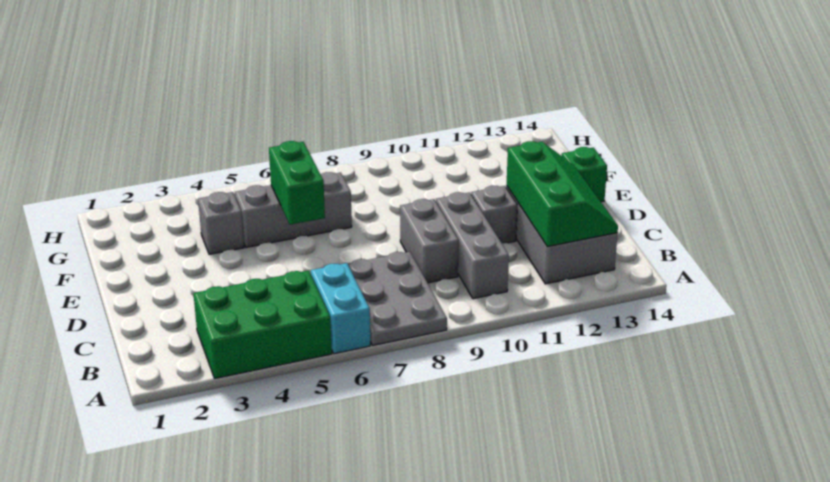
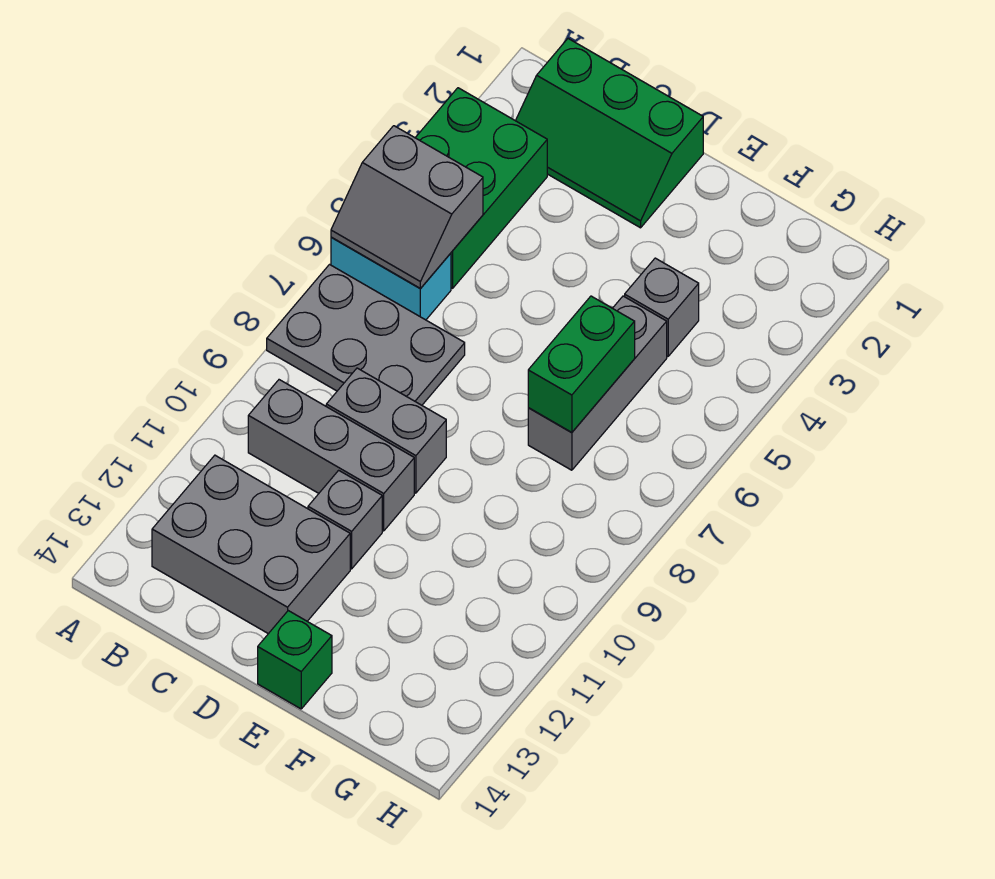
none -> grey slope A5:B6 level 2 top 5
green slope B12:D13 level 2 top 12 -> green slope B1:D2 level 1 top 1
green brick E6:F6 level 2 -> green brick F6:F7 level 2

